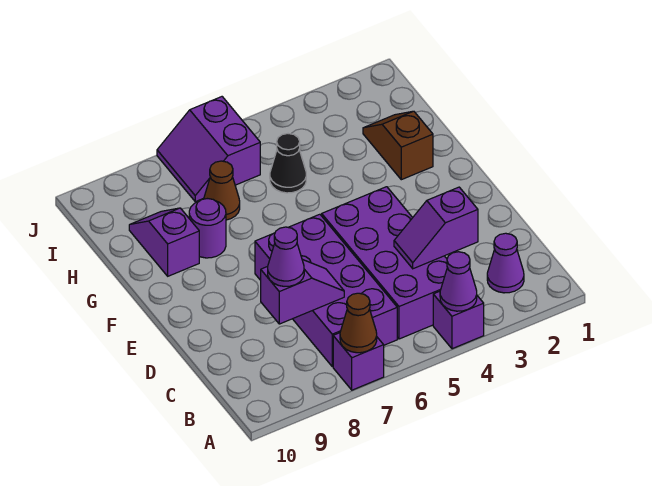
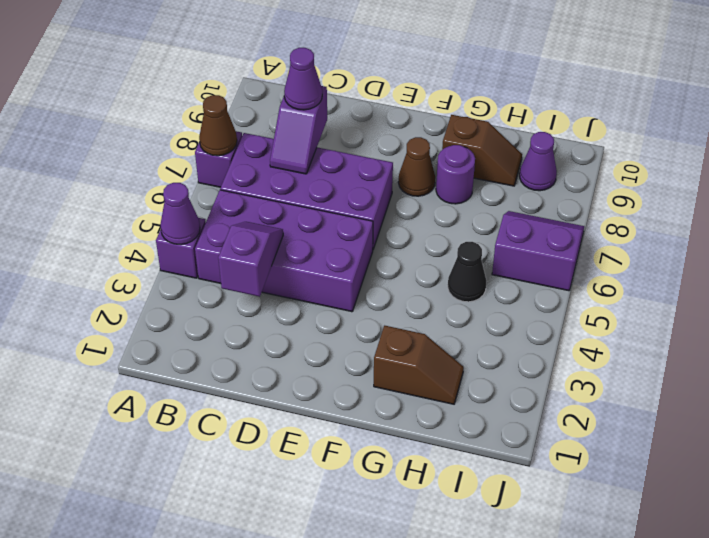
purple cone B2 level 1 -> purple cone I9 level 1
purple slope G9:H9 level 1 top G -> brown slope G9:H9 level 1 top G
brown cone H7 level 1 -> brown cone F8 level 1

